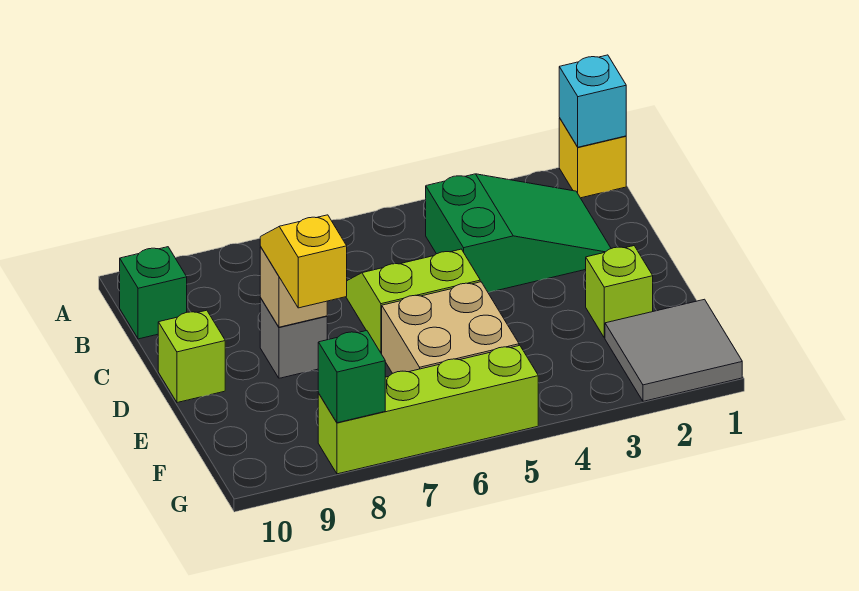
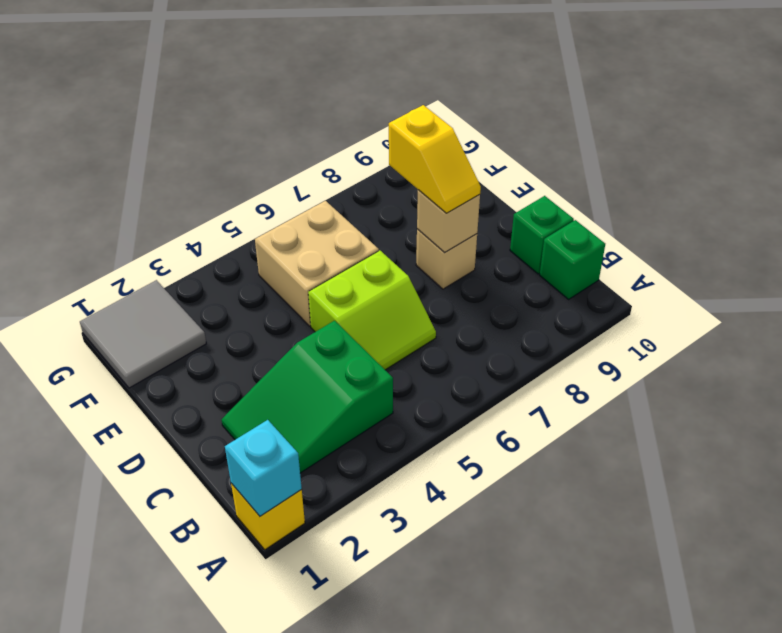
grey brick D8 level 1 -> tan brick D8 level 1
lime brick D10 level 1 -> none
lime brick E2 level 1 -> none
lime brick G5:G8 level 1 -> none
green brick G8 level 2 -> green brick C10 level 1

